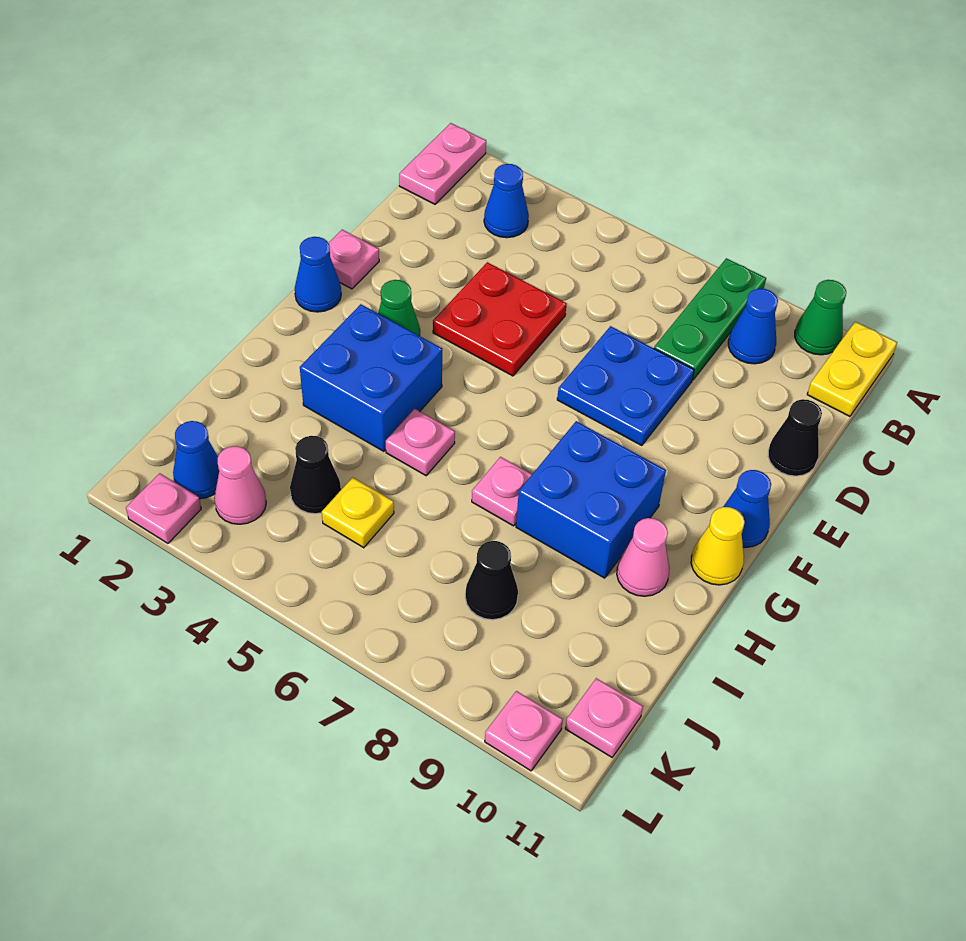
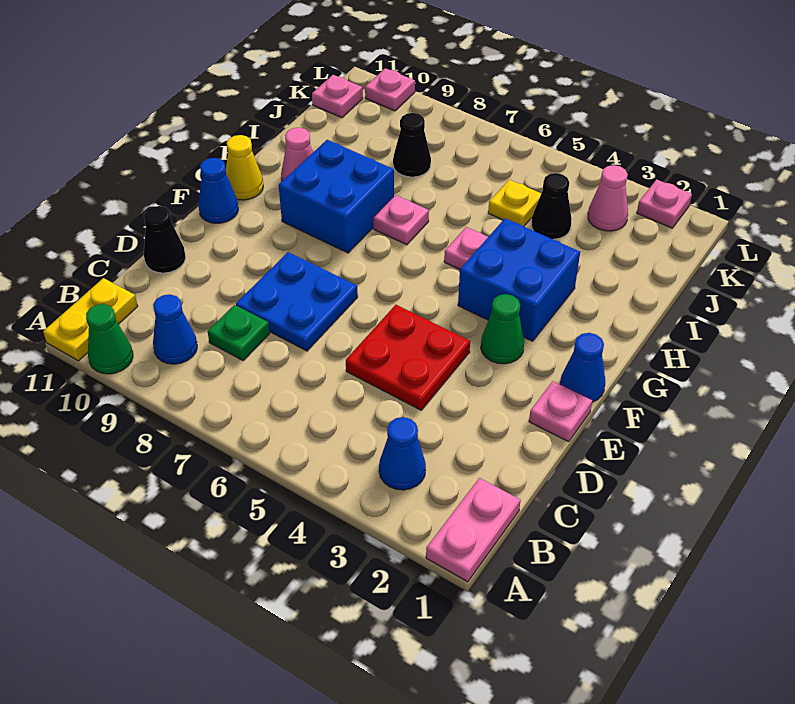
green plate A8:C8 level 1 -> green plate C8 level 1
blue cone K2 level 1 -> none

